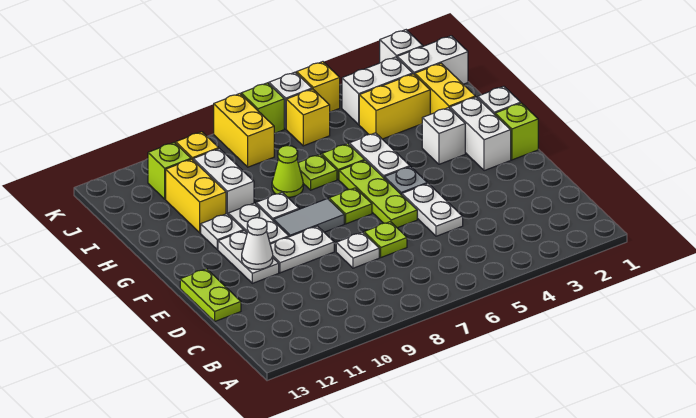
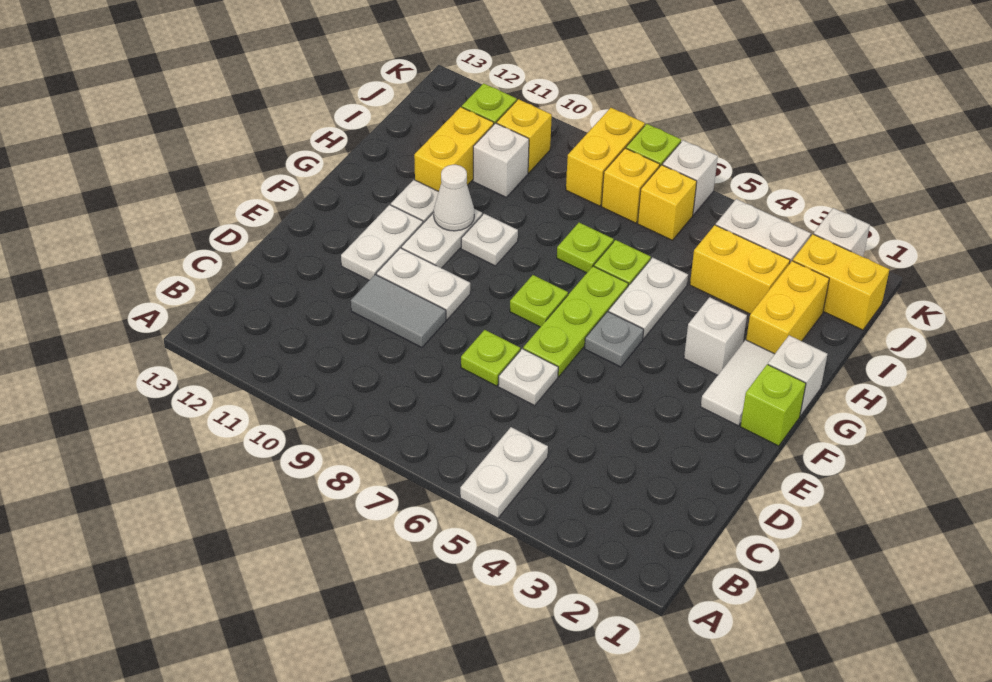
white plate D5:E5 level 1 -> white plate A5:B5 level 1
white plate D8 level 1 -> white plate D6 level 1
lime plate D13:E13 level 1 -> none
white cone E11 level 2 -> white cone G10 level 2
white brick F2:G2 level 1 -> white tile F2:G2 level 1
grey tile F8:F9 level 1 -> grey tile D9:D10 level 1
lime cone H8 level 1 -> none
white brick H10:I10 level 1 -> white brick I10 level 1
white brick J1:J2 level 1 -> yellow brick J1:J2 level 1
yellow brick K5 level 1 -> yellow brick J7 level 1

